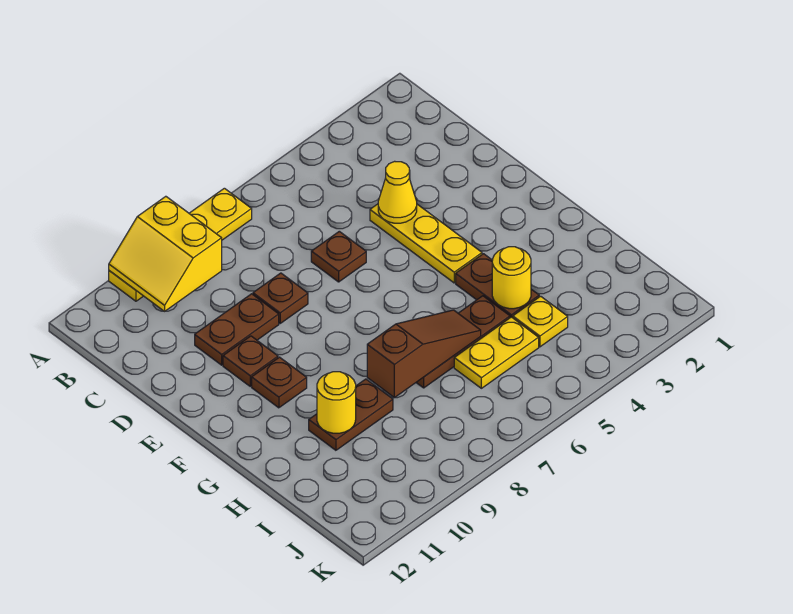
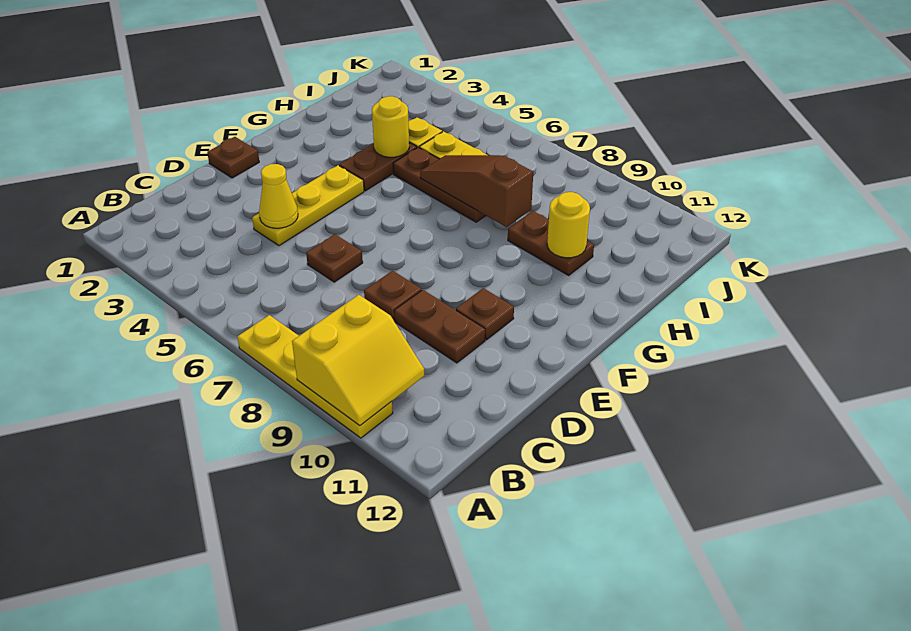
brown plate F10 level 1 -> brown plate E1 level 1

